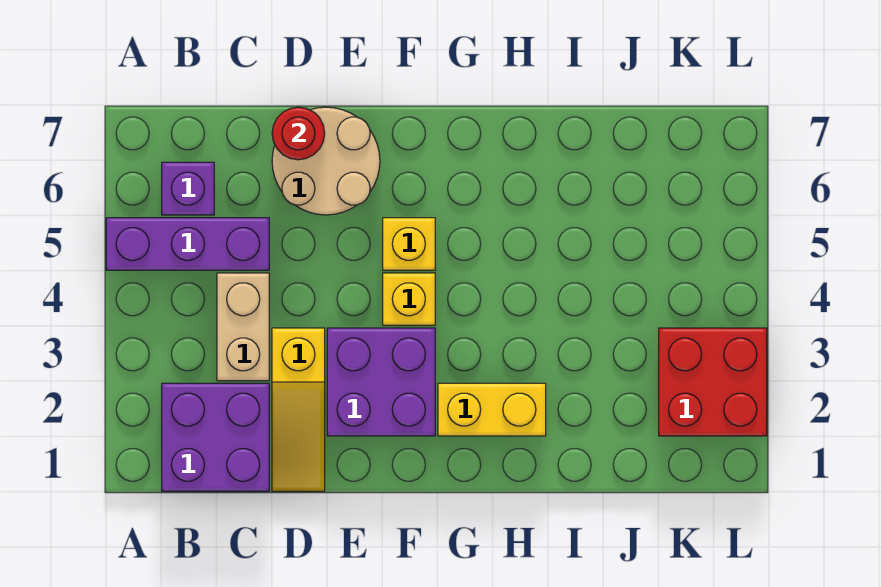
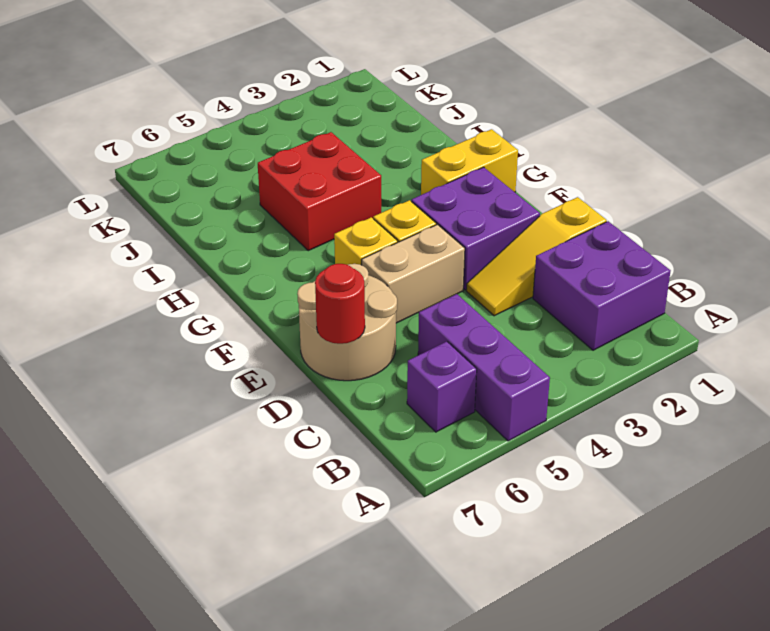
tan brick C3:C4 level 1 -> tan brick E4:E5 level 1
yellow slope D1:D3 level 1 top 3 -> yellow slope D1:D3 level 1 top 1
yellow brick G2:H2 level 1 -> yellow brick G1:G2 level 1
red brick K2:L3 level 1 -> red brick H4:I5 level 1

